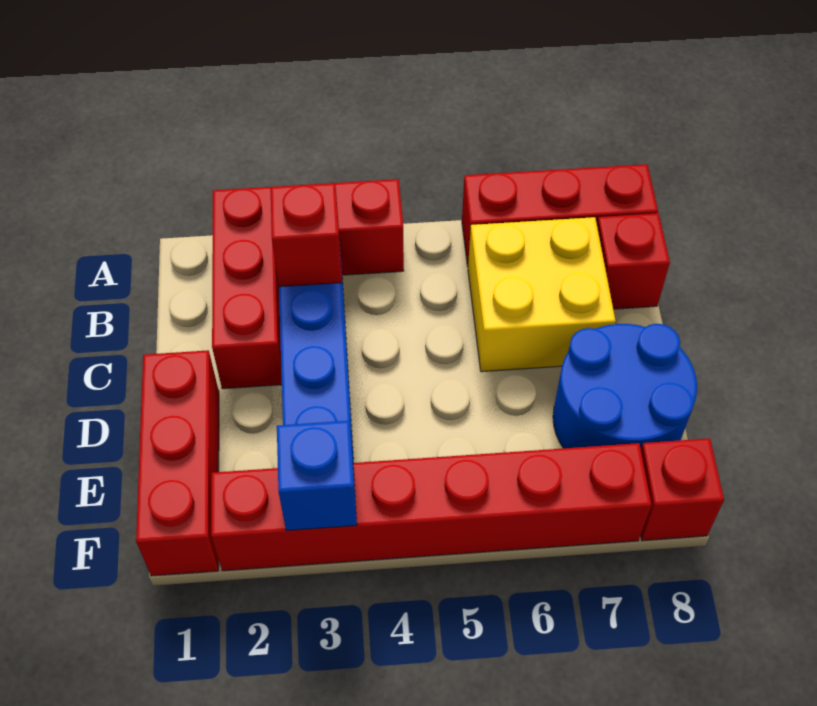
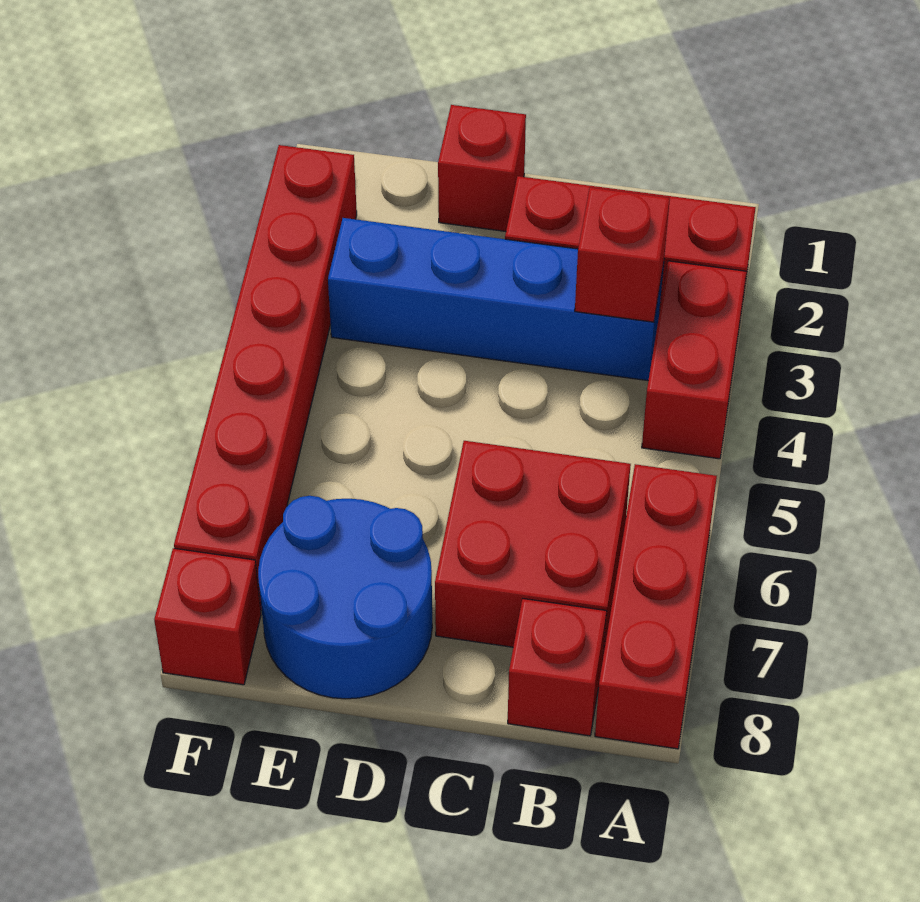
yellow brick B6:C7 level 1 -> red brick B6:C7 level 1
red brick D1:F1 level 1 -> red brick D1 level 1
blue brick F3 level 2 -> none

